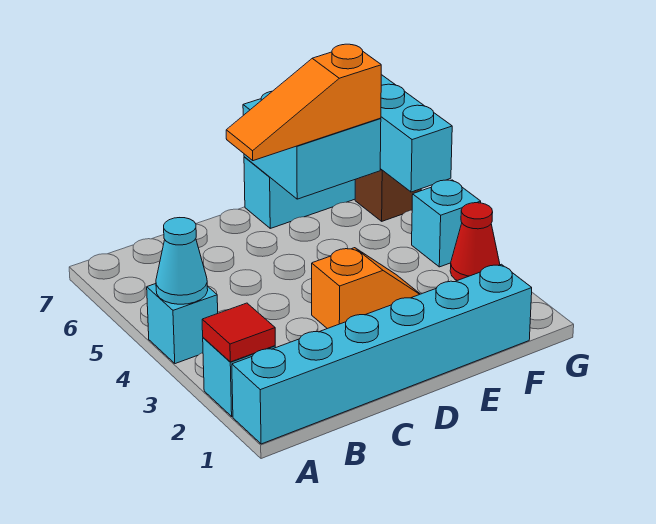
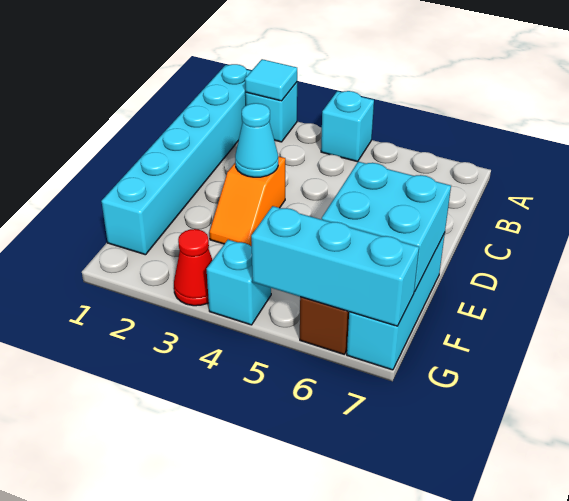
red tile A2 level 2 -> cyan tile A2 level 2
cyan cone A4 level 2 -> cyan cone D3 level 2
orange slope D6:F6 level 3 top F -> none

